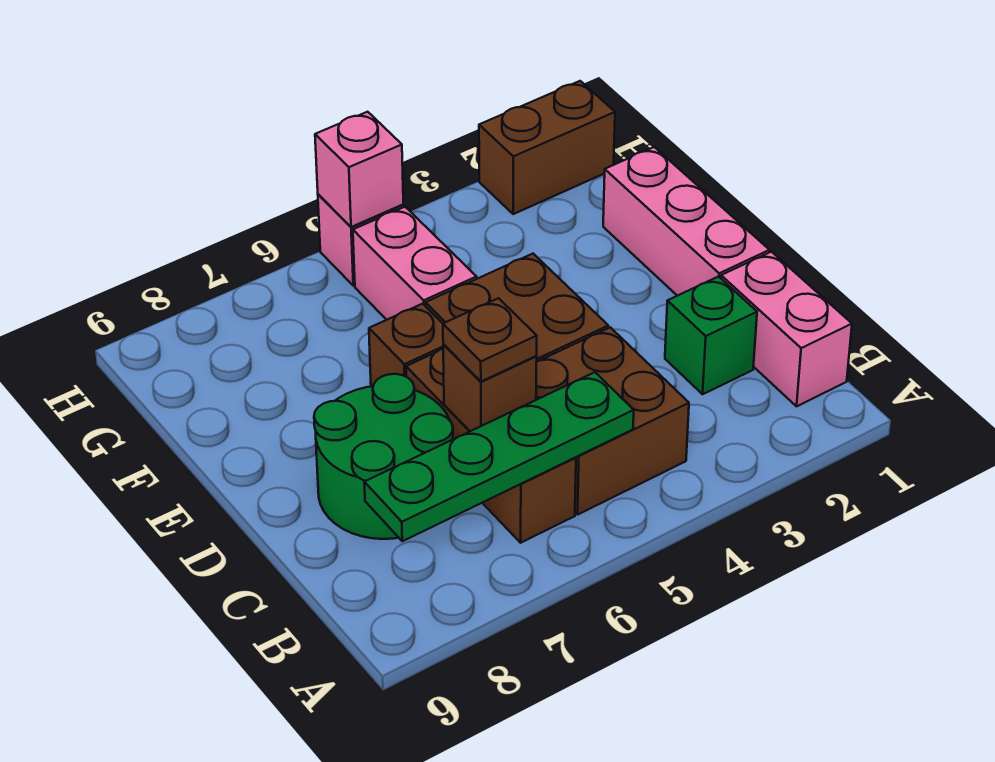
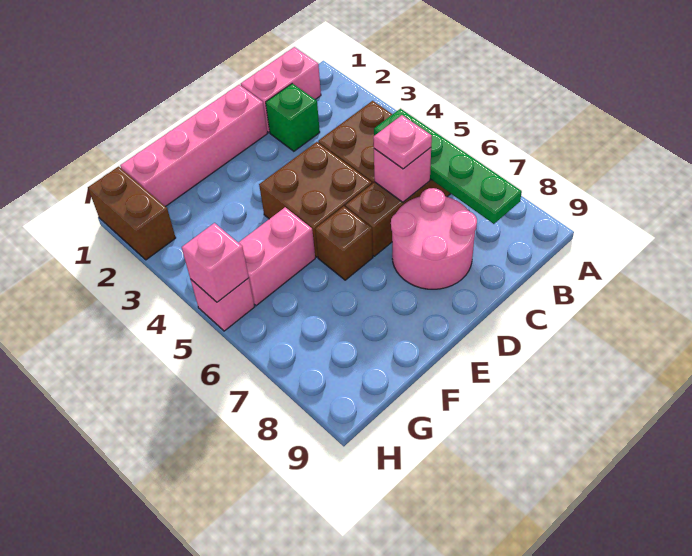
brown brick C6 level 2 -> pink brick C6 level 2
brown plate C6 level 3 -> pink plate C6 level 3
green round brick C7:D8 level 1 -> pink round brick C7:D8 level 1
pink brick D1:F1 level 1 -> pink brick D1:G1 level 1

